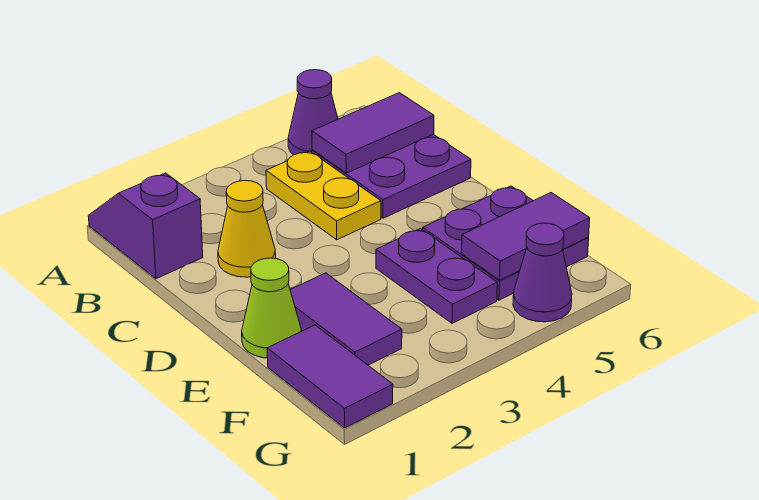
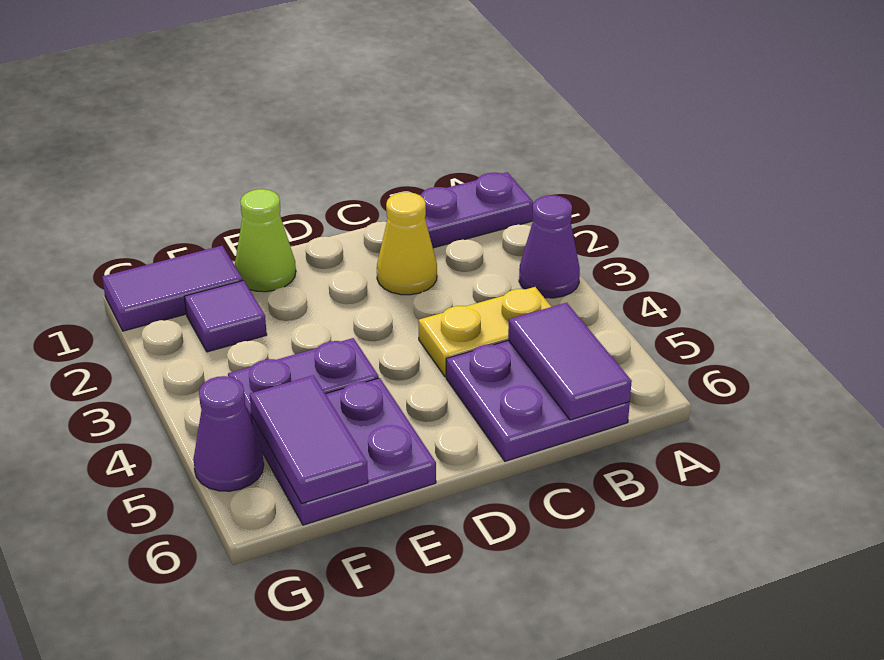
purple slope A1:B1 level 1 top B -> purple plate A1:B1 level 1
purple cone A5 level 1 -> purple cone A3 level 1
purple tile E2:F2 level 1 -> purple tile F2 level 1

